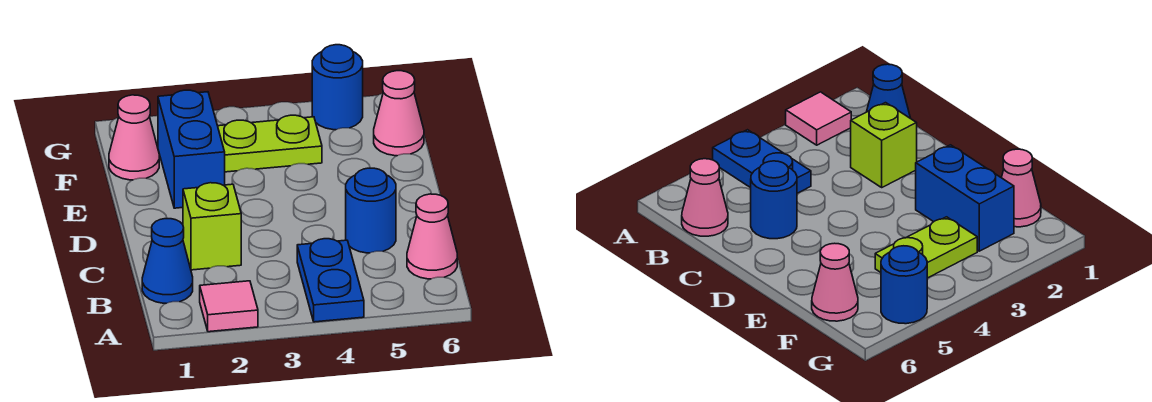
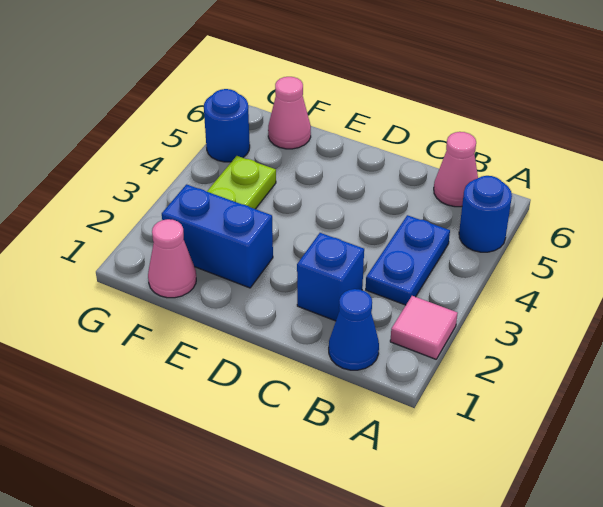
blue plate A4:B4 level 1 -> blue plate B3:B4 level 1
lime brick C2 level 1 -> blue brick C2 level 1
blue round brick C5 level 1 -> blue round brick A5 level 1

